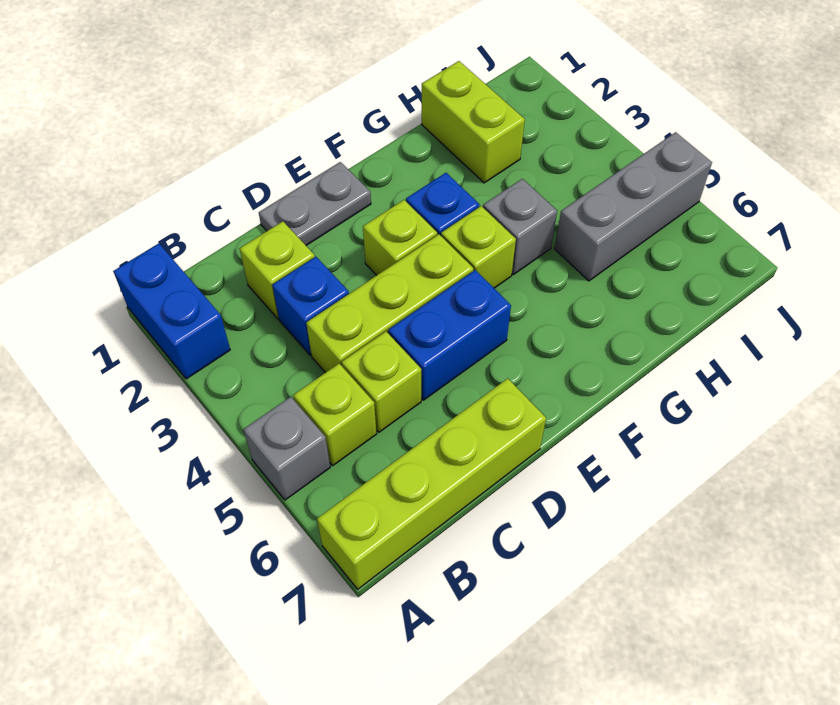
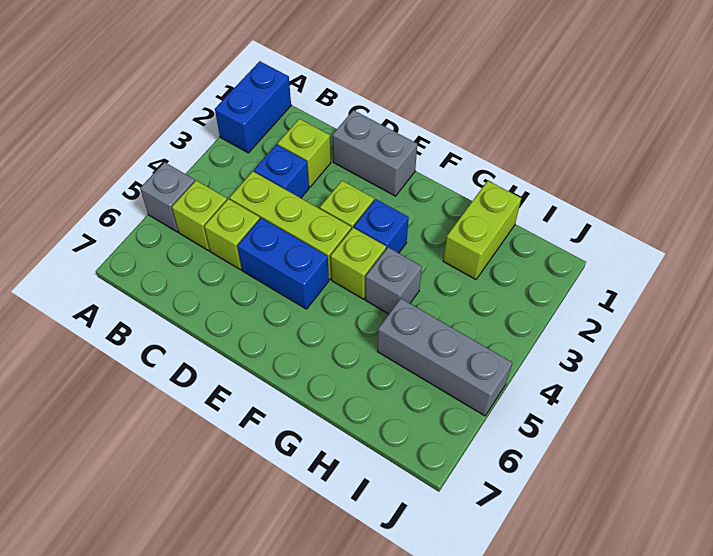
lime brick A7:D7 level 1 -> none
grey plate D1:E1 level 1 -> grey brick D1:E1 level 1

